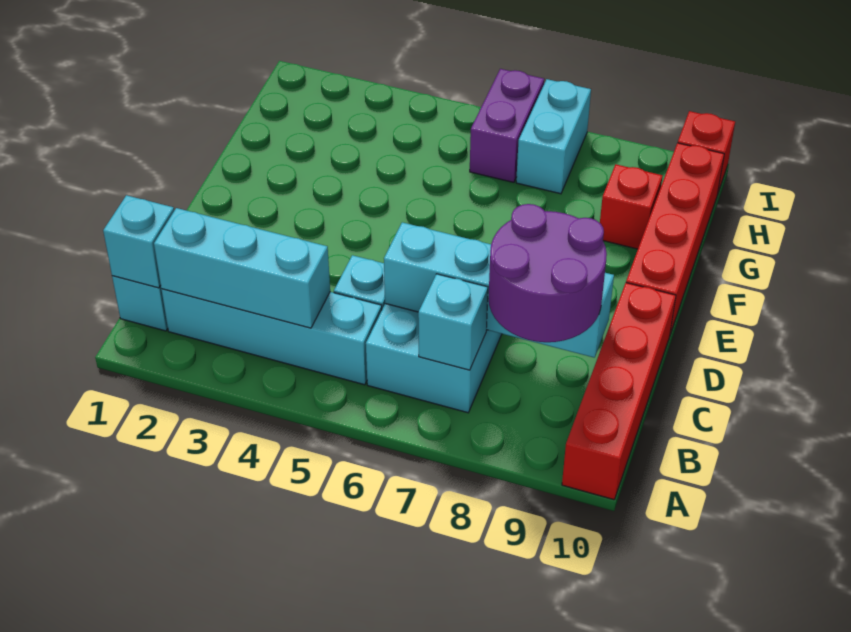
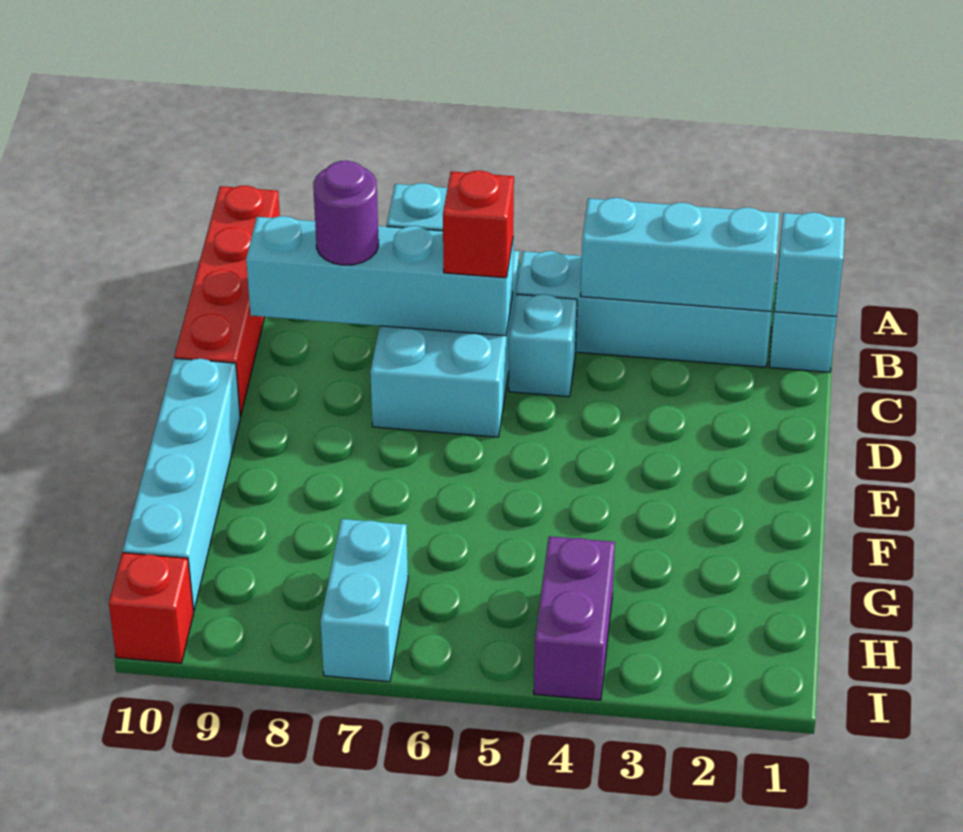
purple round brick B8:C9 level 3 -> purple round brick C8 level 3
red brick E10:H10 level 1 -> cyan brick E10:H10 level 1
red brick G9 level 1 -> red brick C6 level 3
purple brick H6:I6 level 1 -> purple brick H4:I4 level 1

